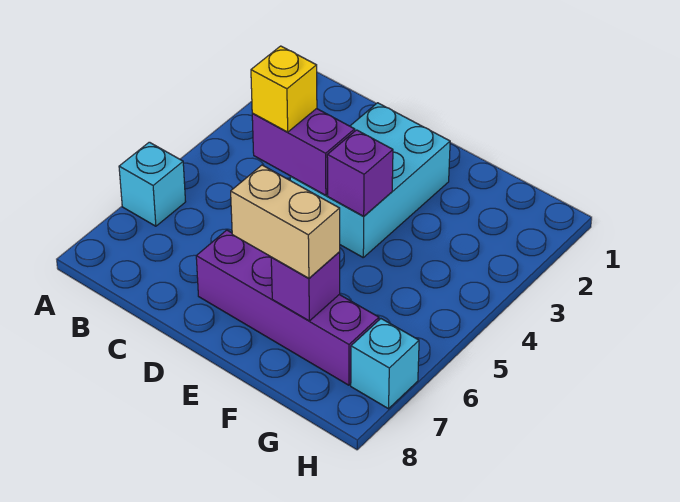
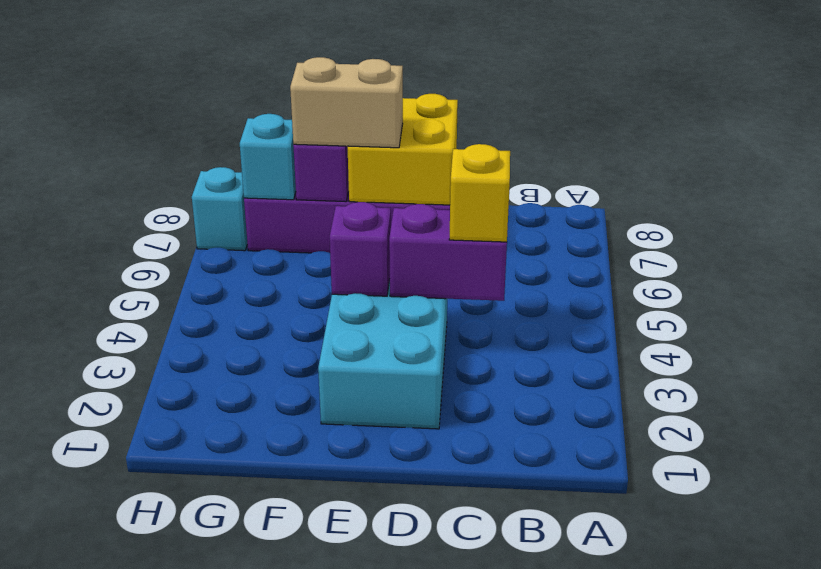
cyan brick A6 level 1 -> cyan brick G7 level 2
none -> yellow brick D7:E8 level 2

